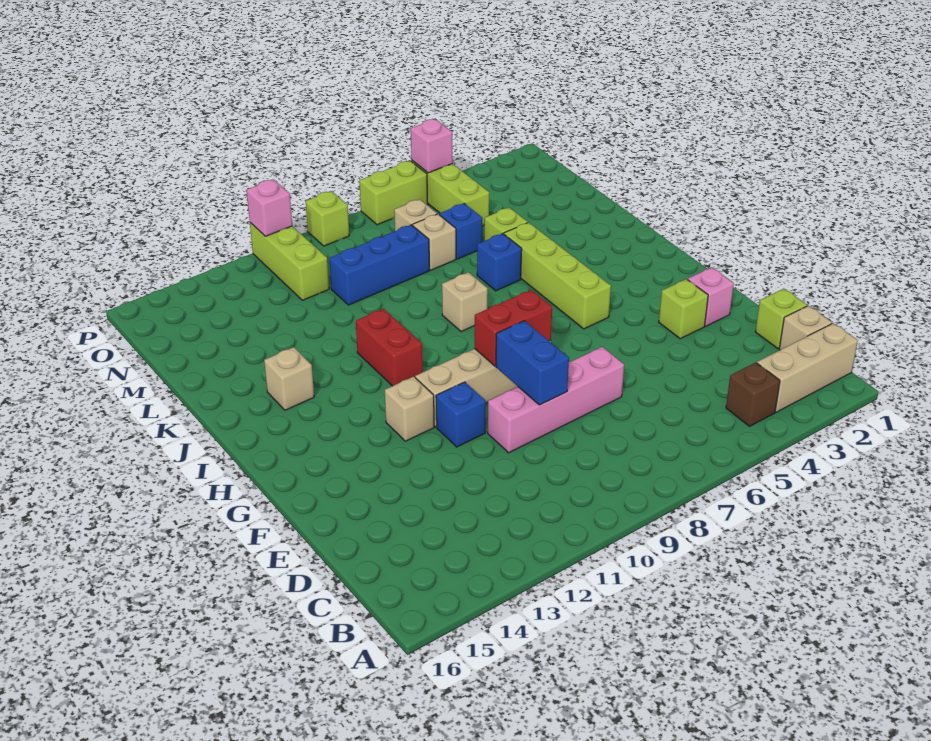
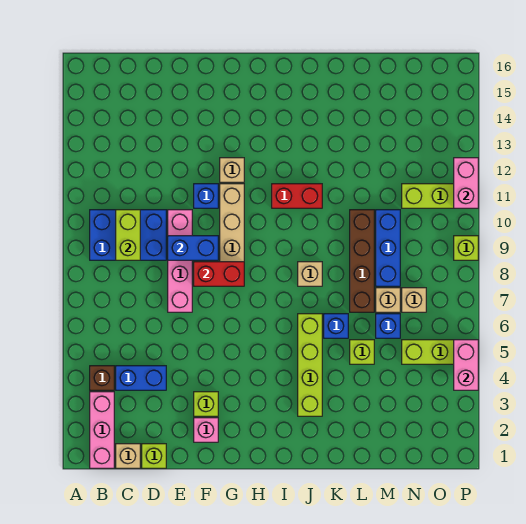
tan brick B1:B3 level 1 -> pink brick B1:B3 level 1
none -> blue brick B9:D10 level 1
none -> blue brick C4:D4 level 1
red brick G8:G9 level 2 -> red brick F8:G8 level 2
lime brick H5:K5 level 1 -> lime brick J3:J6 level 1
tan brick J14 level 1 -> none
none -> brown brick L7:L10 level 1
pink brick P5 level 2 -> pink brick P4:P5 level 2
lime brick P6:P7 level 1 -> lime brick C9:C10 level 2
pink brick P11 level 2 -> pink brick P11:P12 level 2

